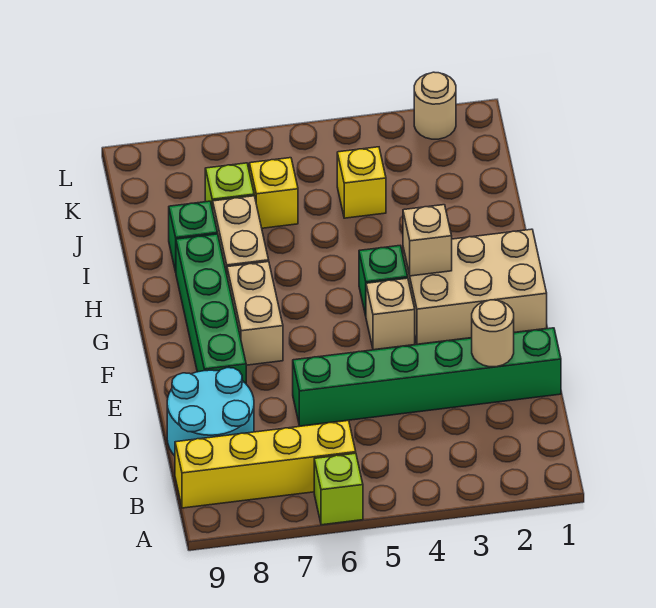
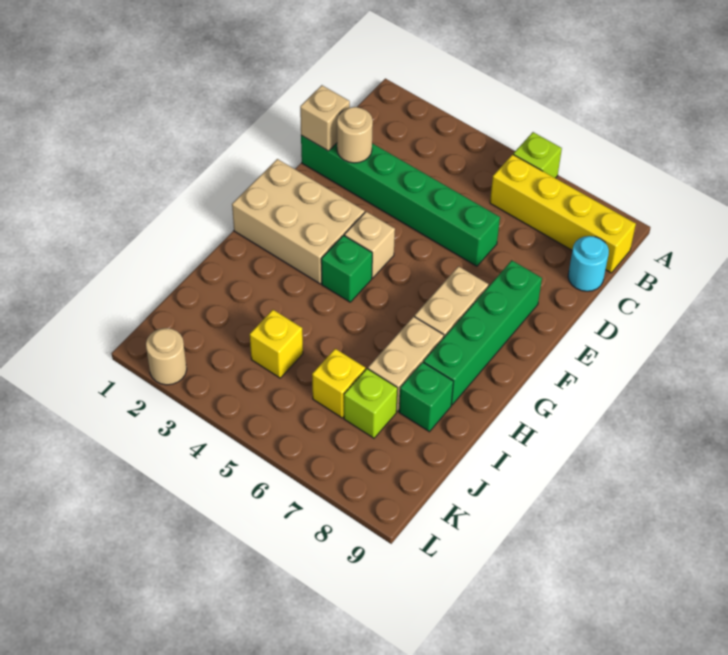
cyan round brick C8:D9 level 1 -> cyan round brick C9 level 1
tan brick G3 level 2 -> tan brick D1 level 2

